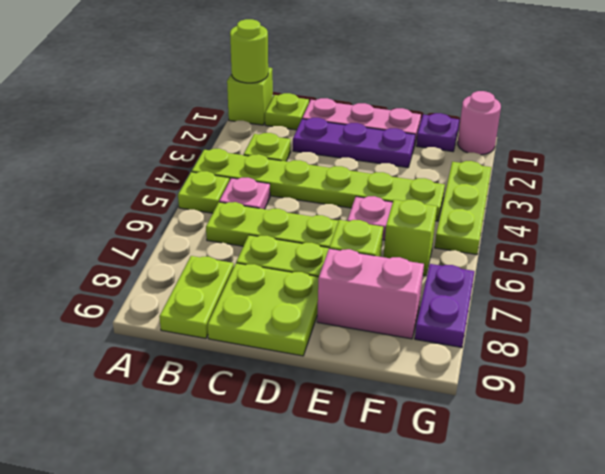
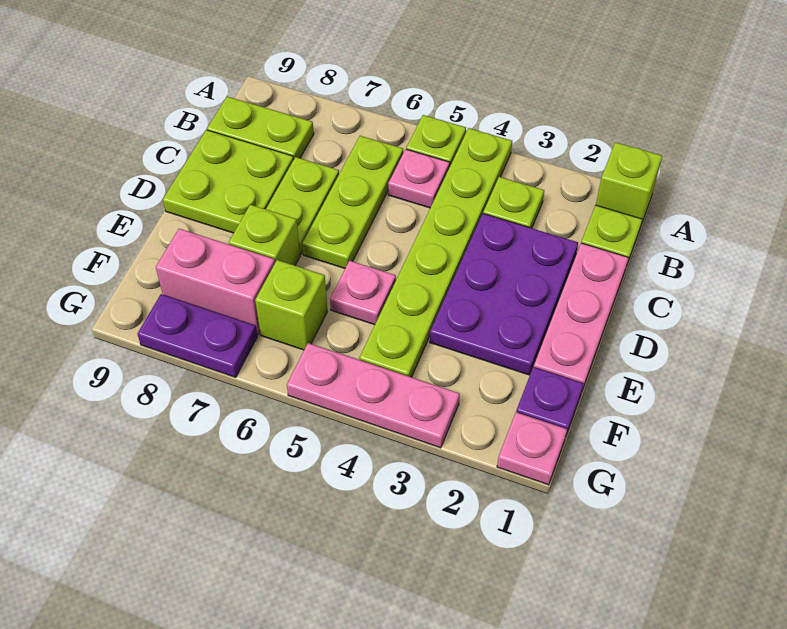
lime round brick A1 level 2 -> none
purple plate C2:E2 level 1 -> purple plate C2:E3 level 1
pink brick E8:F8 level 1 -> pink brick F7:F8 level 1
pink round brick G1 level 1 -> pink plate G1 level 1
lime plate G3:G5 level 1 -> pink plate G3:G5 level 1

